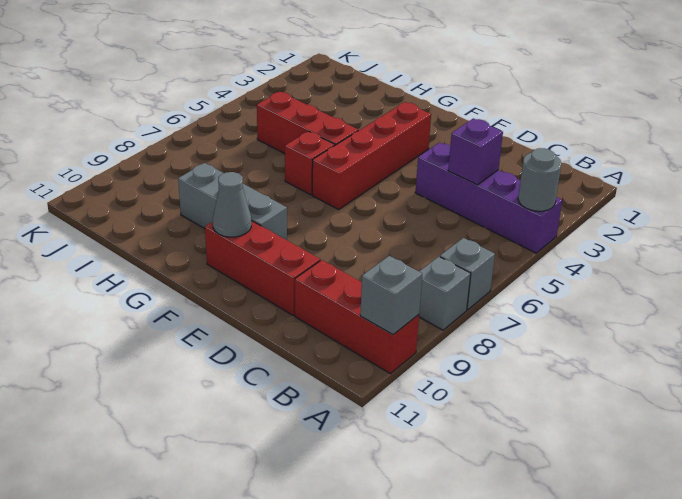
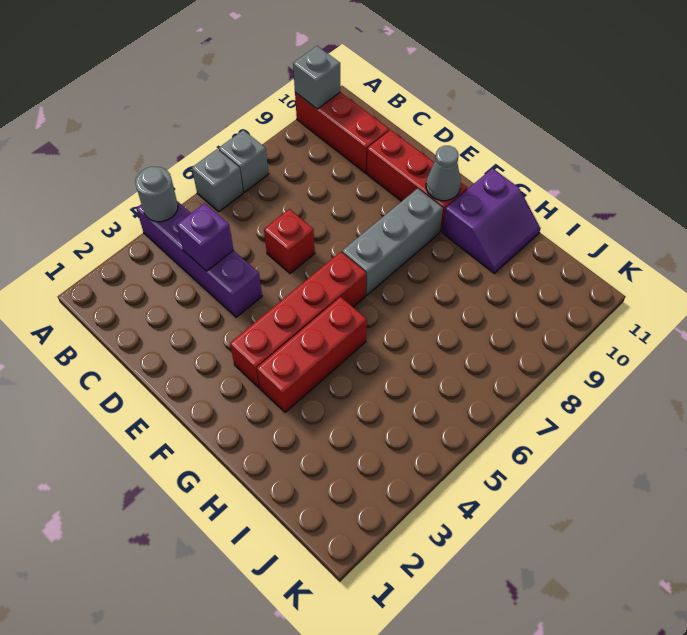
grey brick A8 level 1 -> grey brick A6 level 1
grey brick F9:H9 level 1 -> grey brick F7:F9 level 1
red brick G5:I5 level 1 -> red brick G3:G5 level 1
red brick G6 level 1 -> red brick D6 level 1
none -> purple slope G10:H11 level 1 top G

